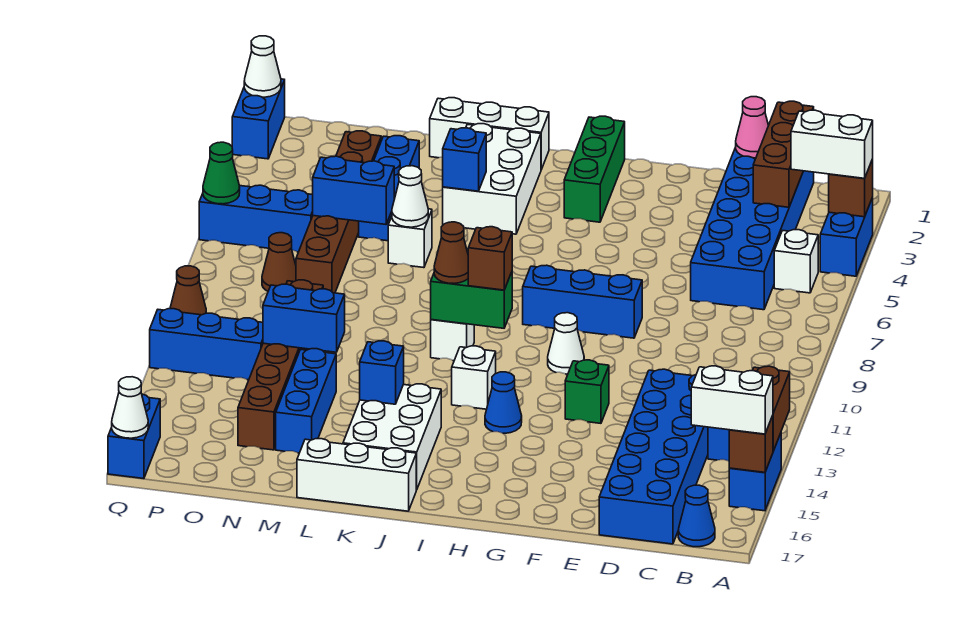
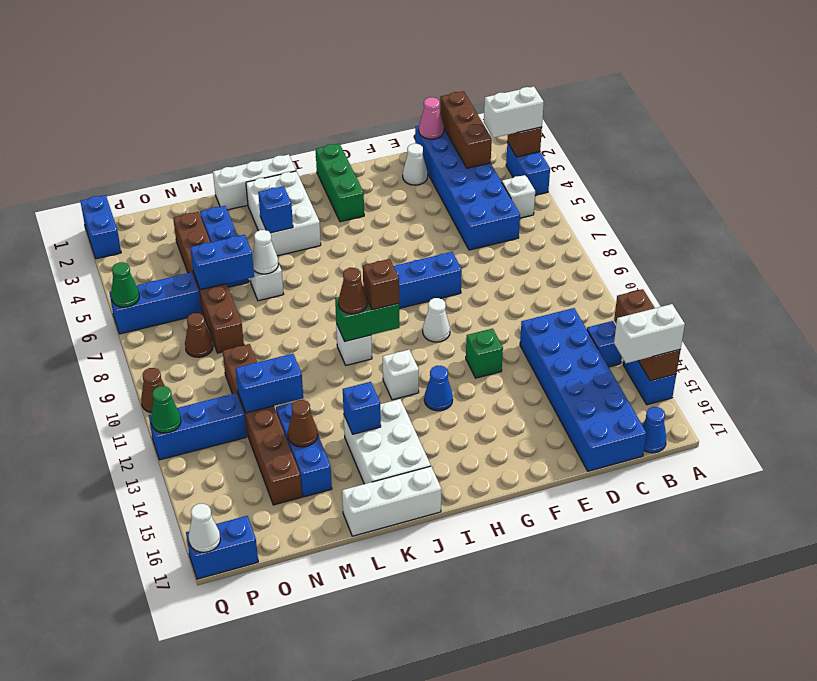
none -> brown cone M14 level 2
white cone Q1 level 2 -> white cone E2 level 1
none -> green cone Q12 level 2
blue brick Q16:Q17 level 1 -> blue brick P17:Q17 level 1

